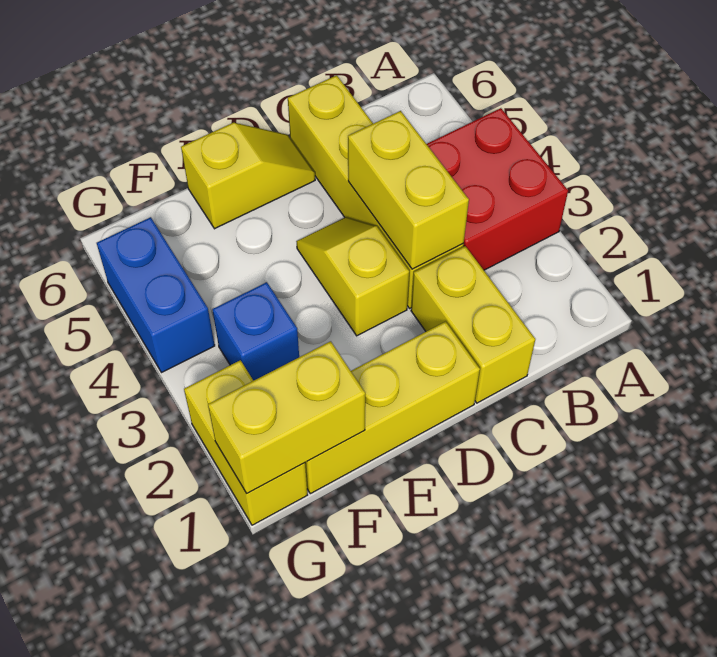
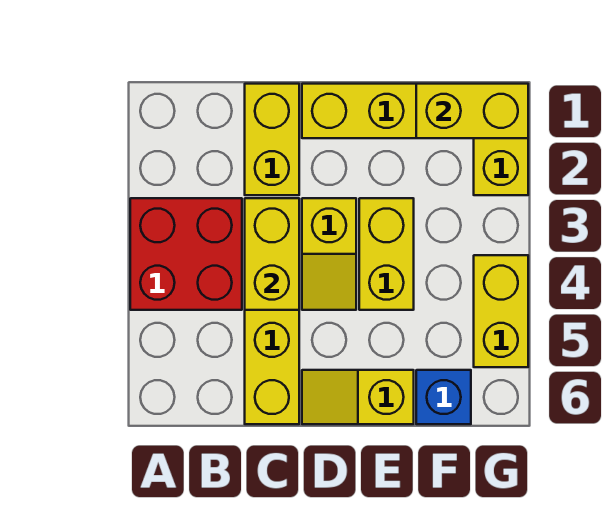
none -> yellow brick E3:E4 level 1
blue brick F3 level 1 -> blue brick F6 level 1
blue brick G4:G5 level 1 -> yellow brick G4:G5 level 1

